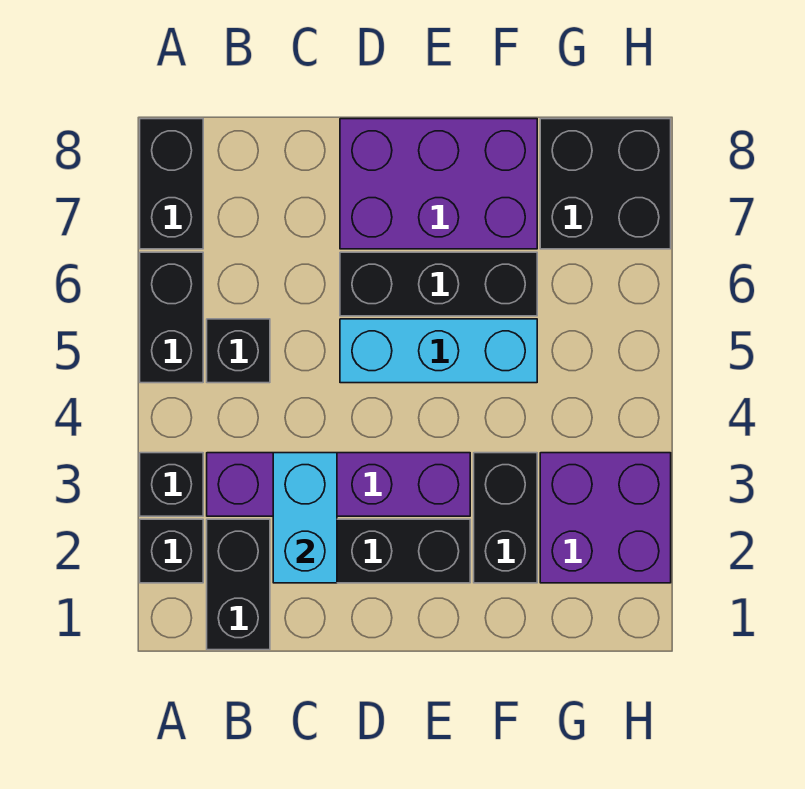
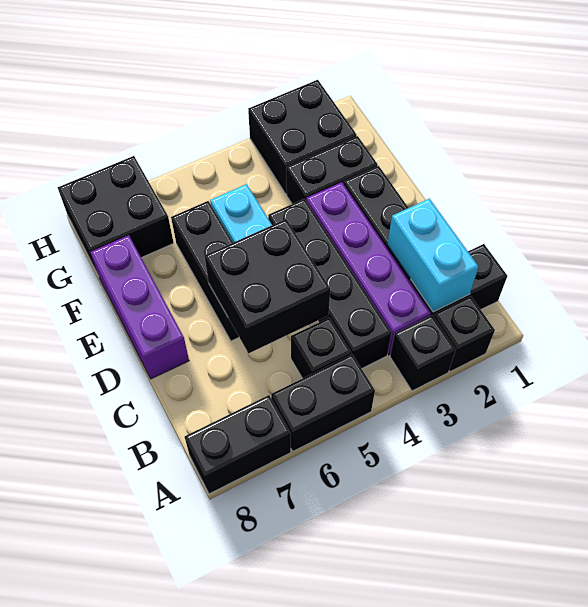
none -> black brick B4:E4 level 1
cyan brick C2:C3 level 2 -> cyan brick B2:C2 level 2
none -> black brick C5:D6 level 2
purple brick D7:F8 level 1 -> purple brick D8:F8 level 1
purple brick G2:H3 level 1 -> black brick G2:H3 level 1

